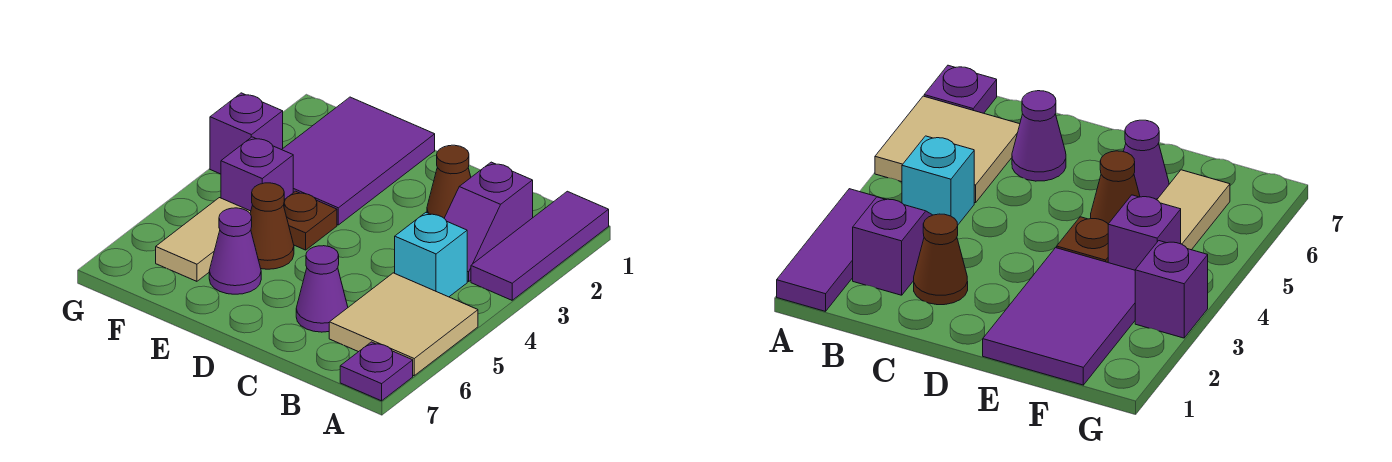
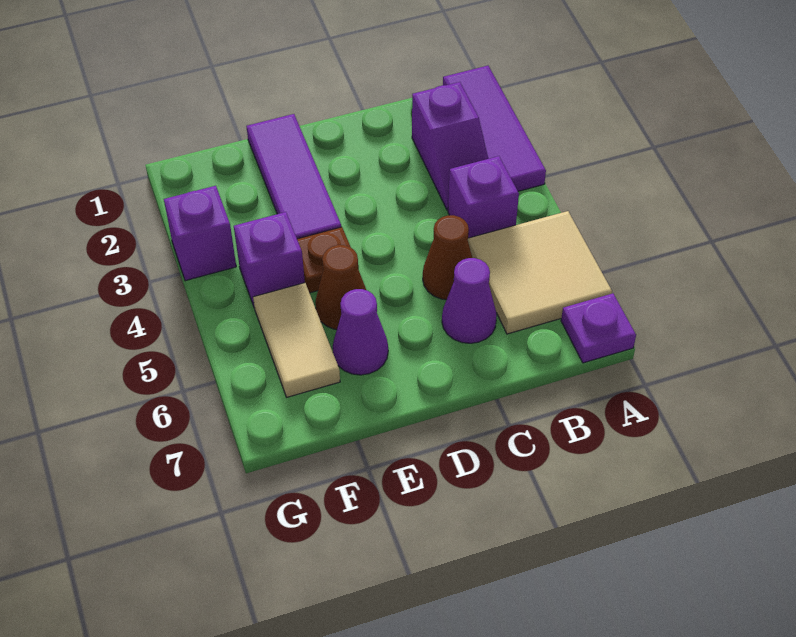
cyan brick B4 level 1 -> purple brick B4 level 1
brown cone C2 level 1 -> brown cone C5 level 1
purple tile E1:F3 level 1 -> purple tile E1:E3 level 1

